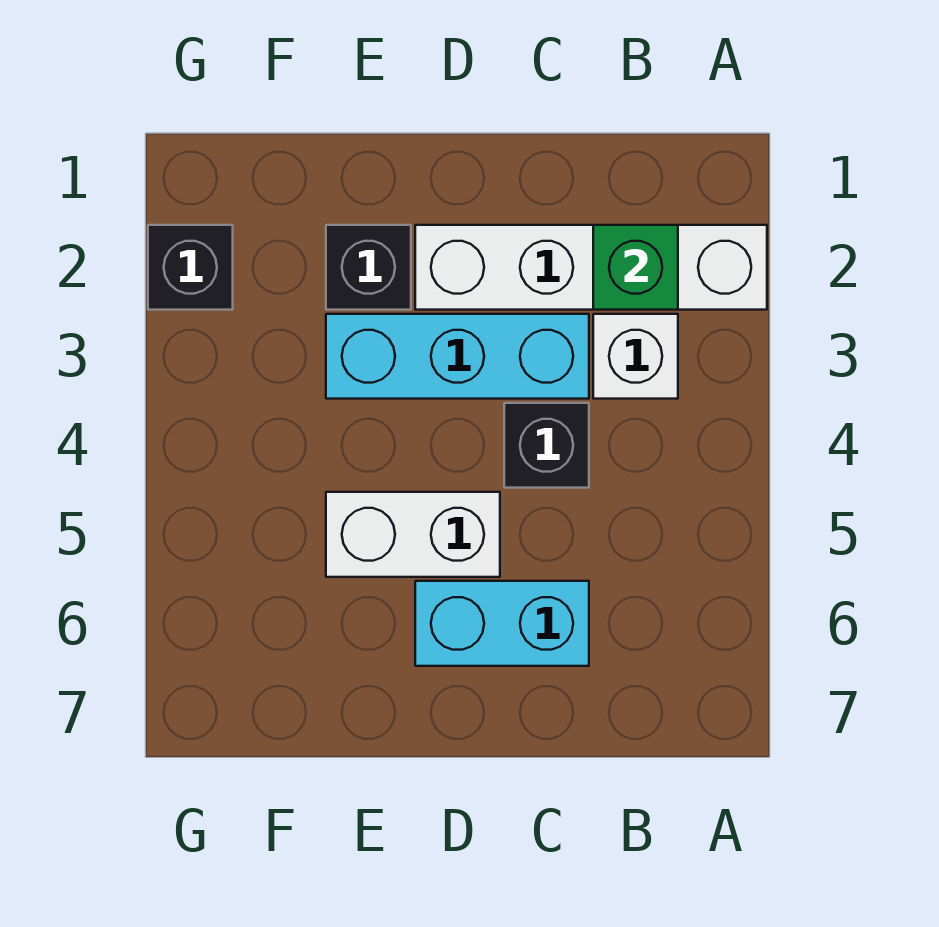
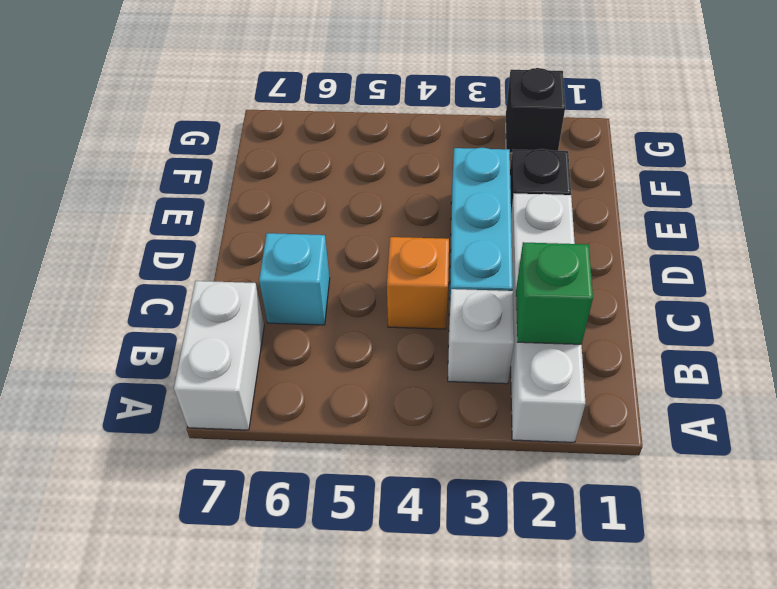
black brick C4 level 1 -> orange brick C4 level 1
cyan brick C6:D6 level 1 -> cyan brick C6 level 1
white brick D5:E5 level 1 -> white brick A7:B7 level 1

